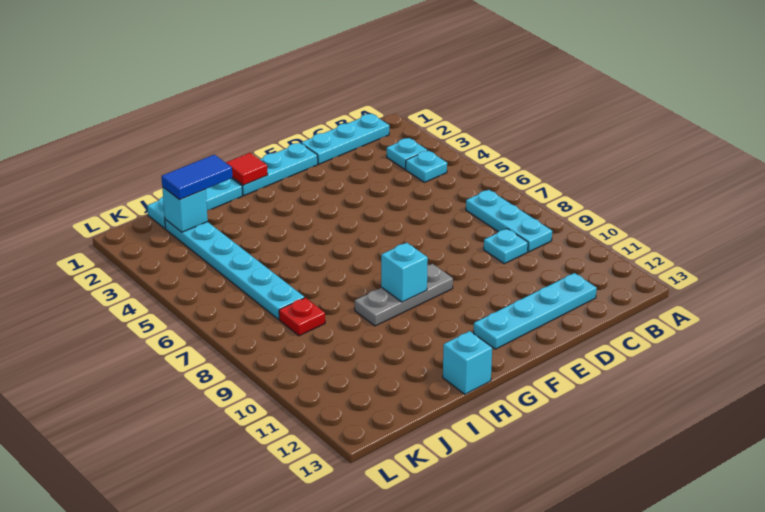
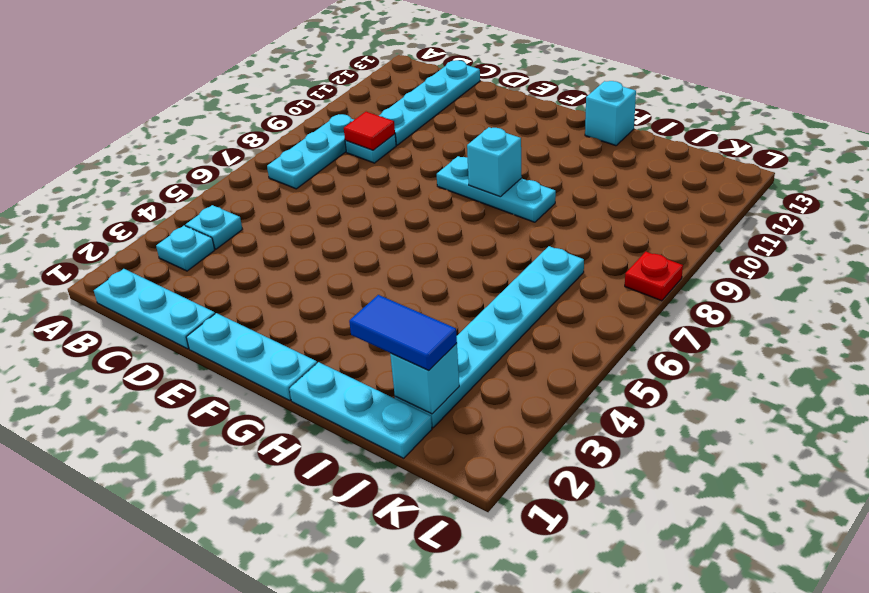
cyan plate C12:F12 level 1 -> cyan plate C10:C13 level 1
grey plate F9:H9 level 1 -> cyan plate F9:H9 level 1
red tile G1 level 2 -> red tile C9 level 2
red plate J8 level 1 -> red plate L8 level 1

